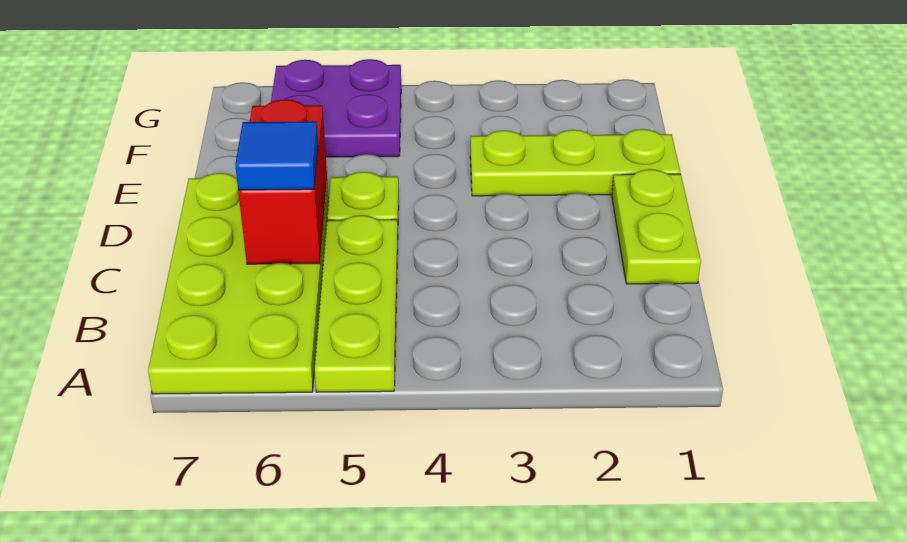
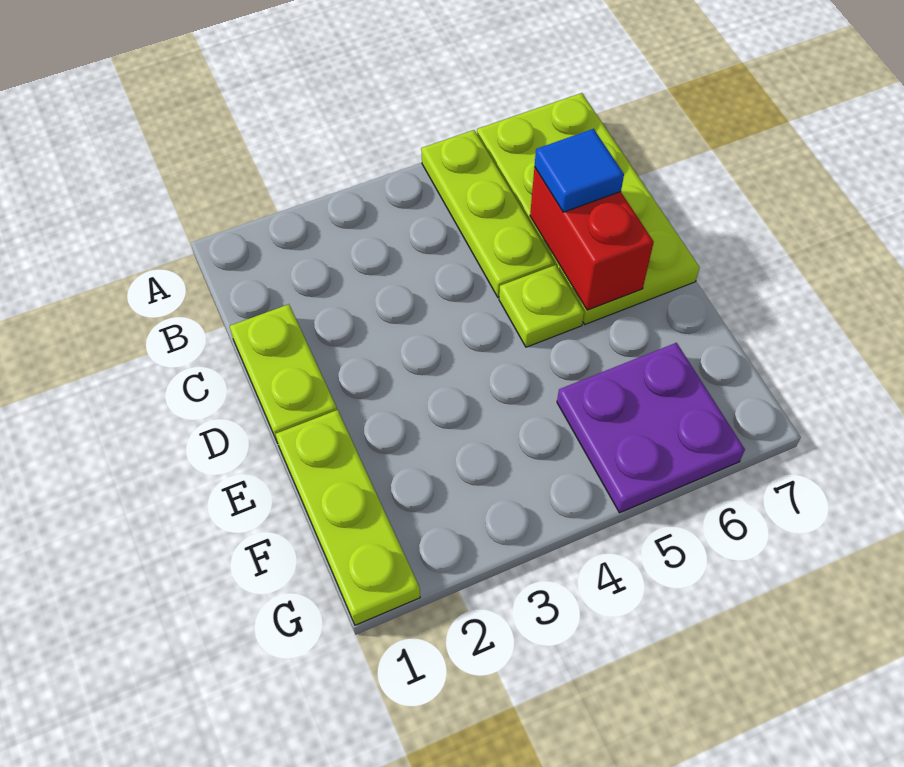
lime plate E1:E3 level 1 -> lime plate E1:G1 level 1

